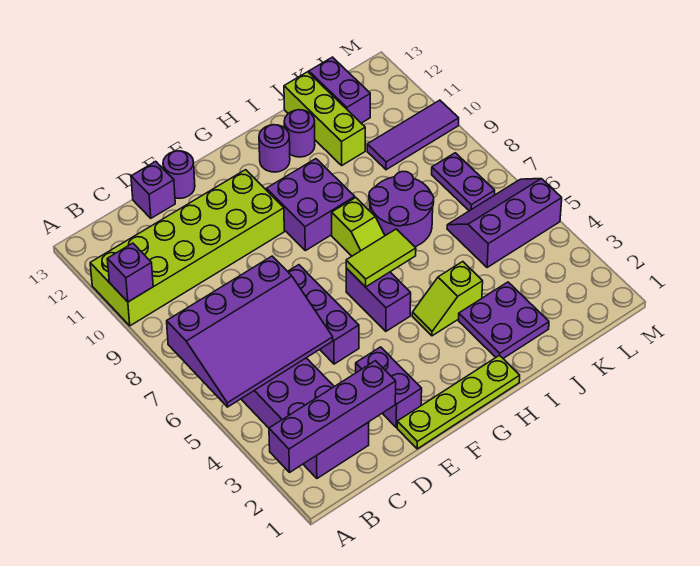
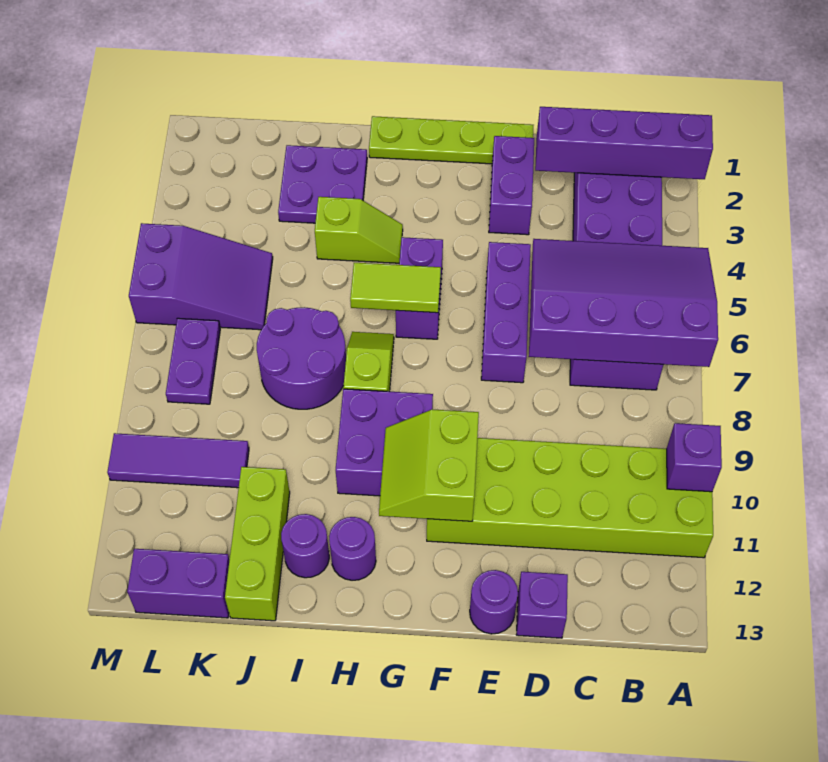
none -> lime slope F10:G11 level 2 top F
purple slope K5:M6 level 1 top 5 -> purple slope K5:M6 level 1 top M
purple brick K12:K13 level 1 -> purple brick K13:L13 level 1

